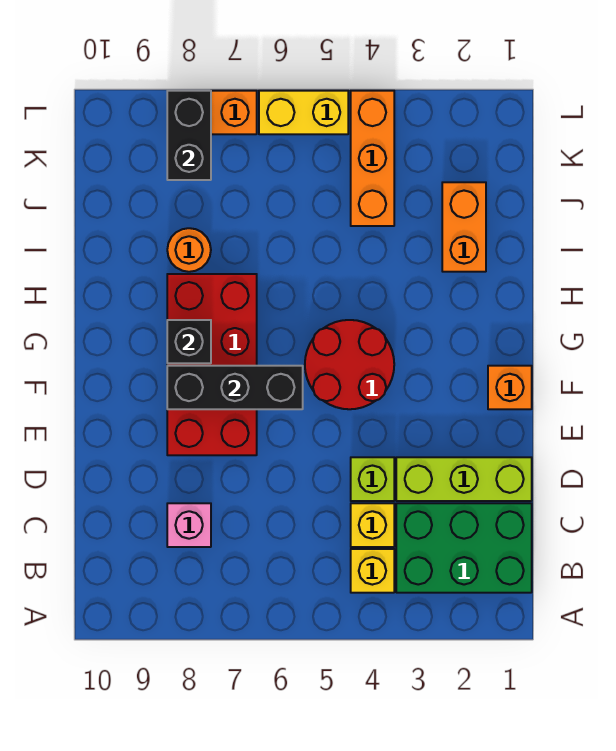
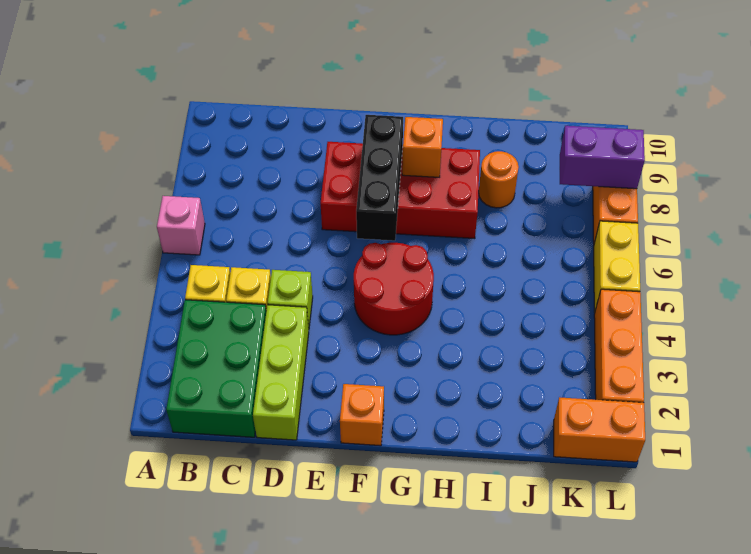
pink brick C8 level 1 -> pink brick A6 level 1
black brick G8 level 2 -> orange brick G8 level 2
orange brick I2:J2 level 1 -> orange brick K1:L1 level 1
orange brick J4:L4 level 1 -> orange brick L2:L4 level 1
black brick K8:L8 level 2 -> purple brick K8:L8 level 2

